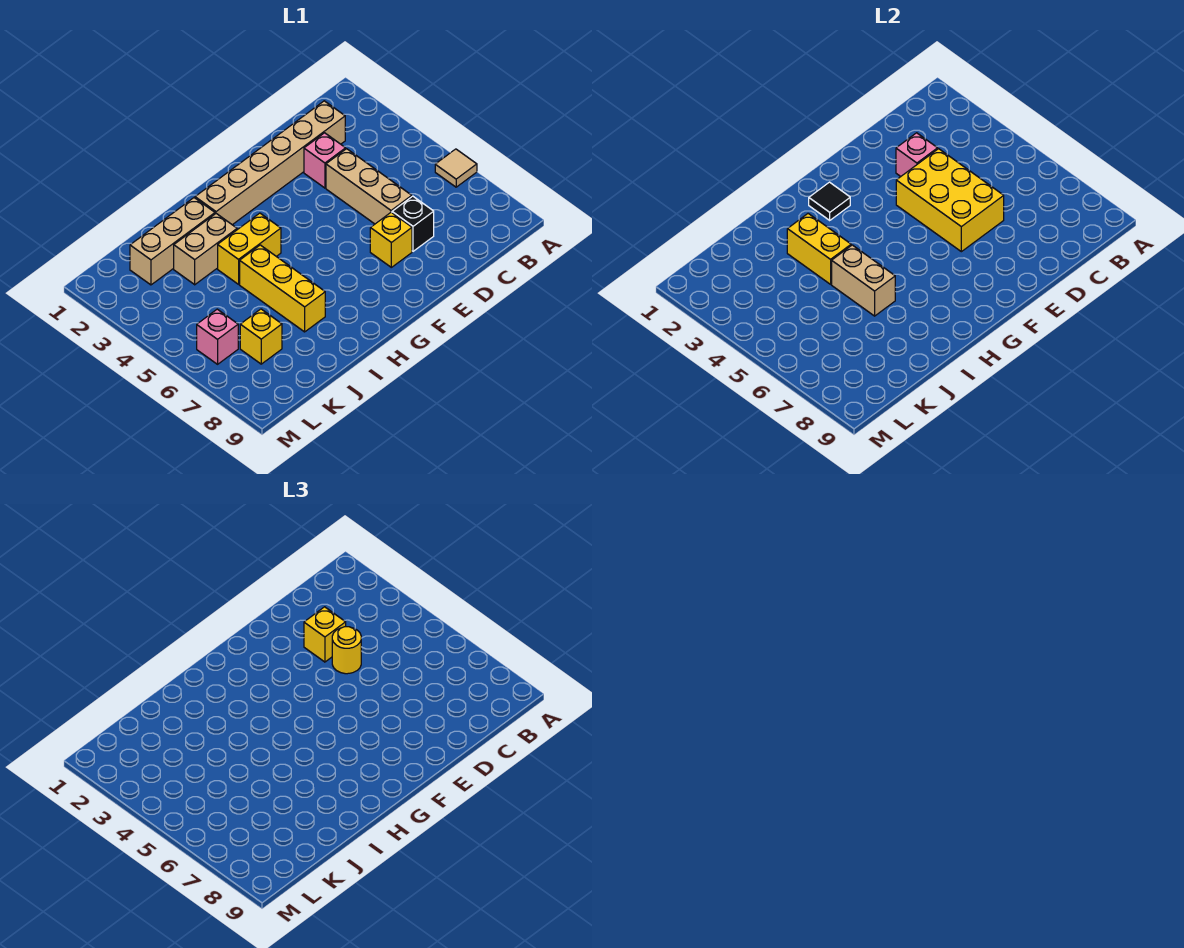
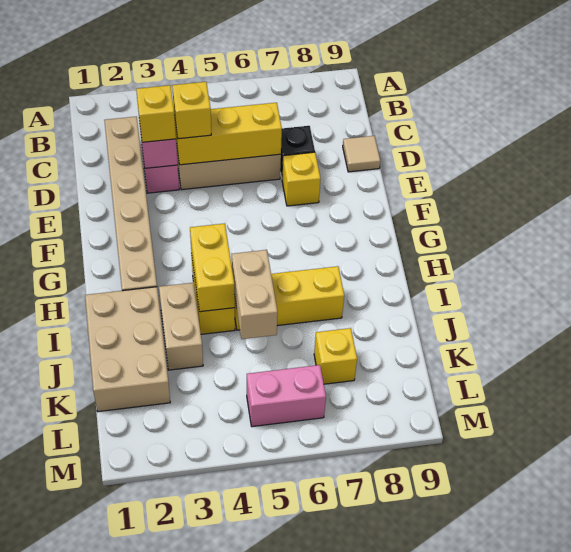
tan tile A6 level 1 -> tan tile D9 level 1
yellow brick D4:E6 level 2 -> yellow brick D4:D6 level 2
yellow round brick D4 level 3 -> yellow brick D4 level 3
black tile G2 level 2 -> none
tan brick I2:K2 level 1 -> tan brick I1:K2 level 1
yellow brick I3:I4 level 2 -> yellow brick H4:I4 level 2
tan brick I5:I6 level 2 -> tan brick I5:J5 level 2
pink brick L6 level 1 -> pink brick L5:L6 level 1

